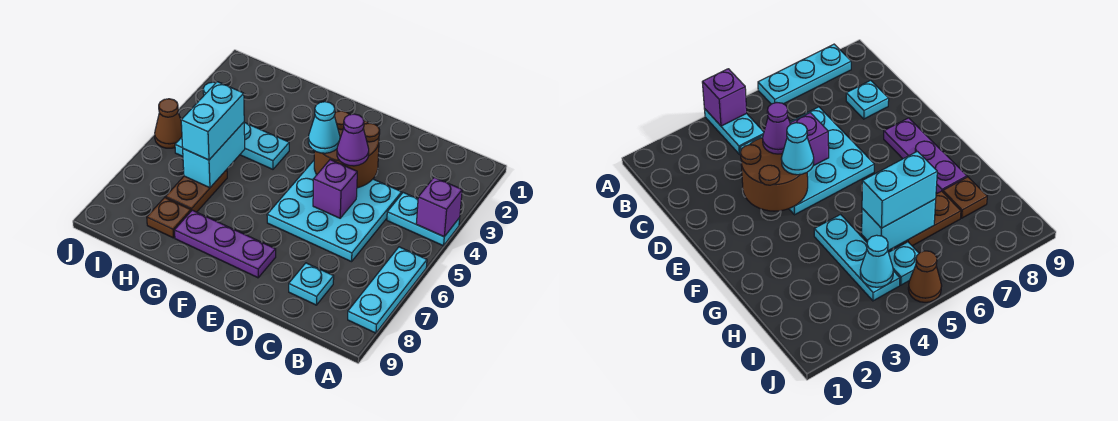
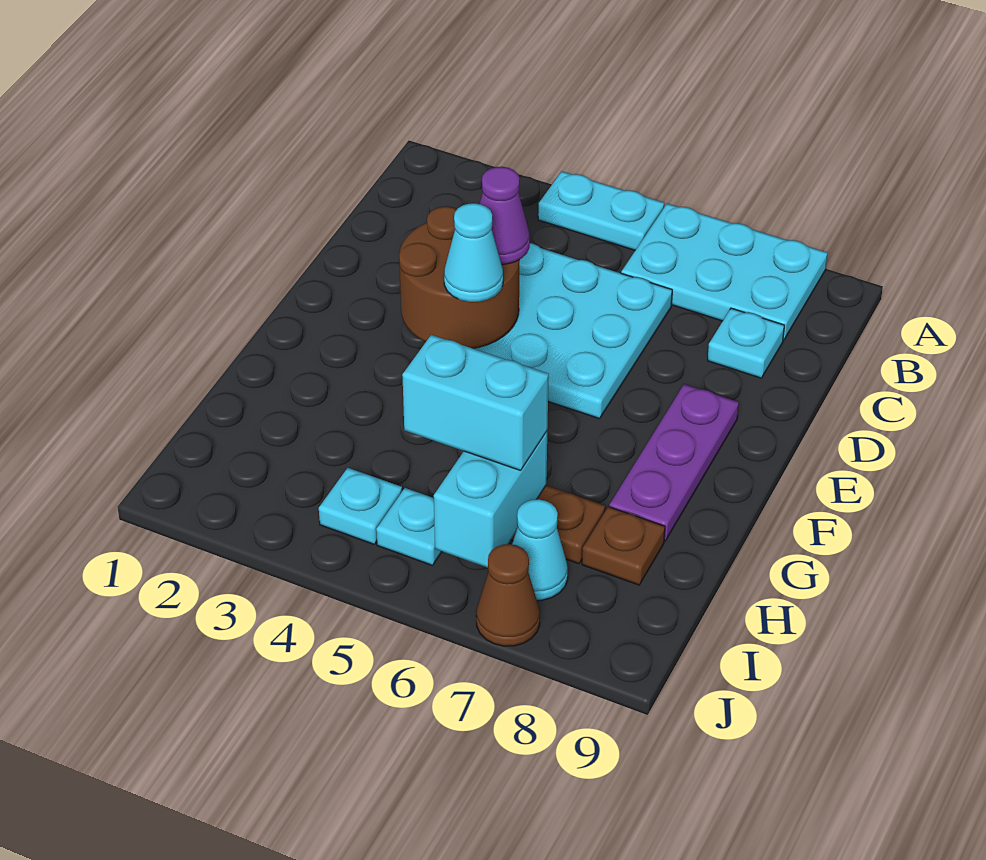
cyan plate A4:B4 level 1 -> cyan plate A4:A5 level 1
purple brick A4 level 2 -> none
cyan plate A6:A8 level 1 -> cyan plate A6:B8 level 1
purple brick D5 level 2 -> none
cyan plate G4:I4 level 1 -> cyan plate I4 level 1
cyan brick H5:H6 level 2 -> cyan brick H6:I6 level 2
cyan cone I4 level 2 -> cyan cone I7 level 1
brown cone J5 level 1 -> brown cone J7 level 1

